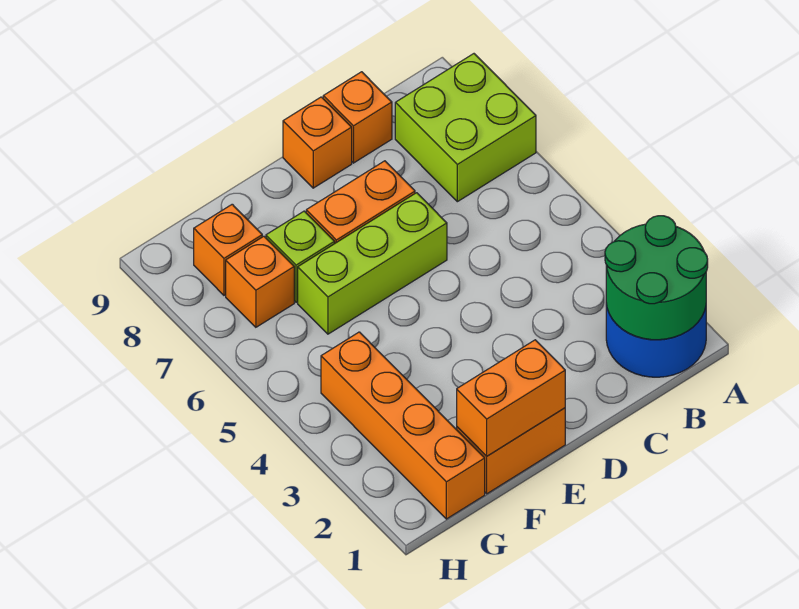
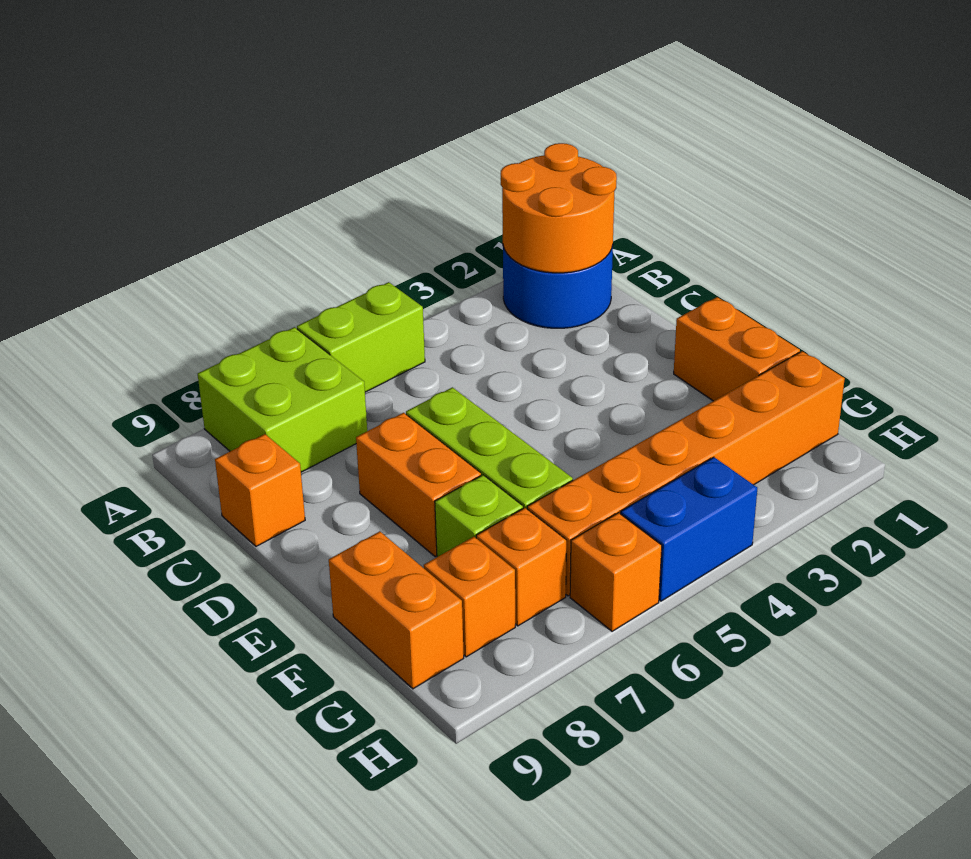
green round brick A1:B2 level 2 -> orange round brick A1:B2 level 2
none -> lime brick A5:A6 level 1
orange brick D9 level 1 -> orange brick H6 level 1
orange brick E1:F1 level 2 -> orange brick F9:G9 level 1
orange brick G1:G4 level 1 -> orange brick G1:G6 level 1
none -> blue brick H4:H5 level 1

